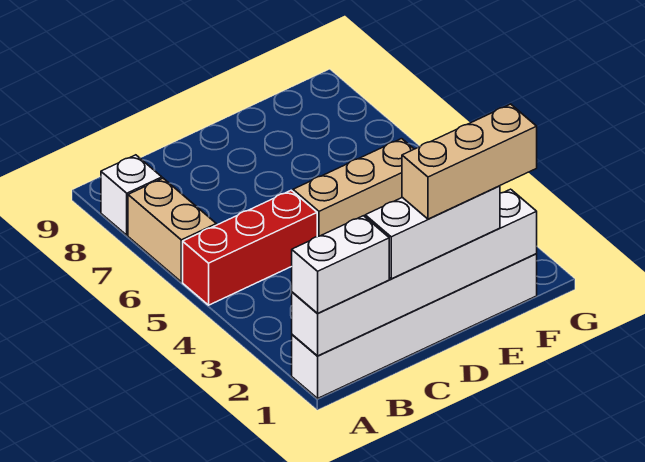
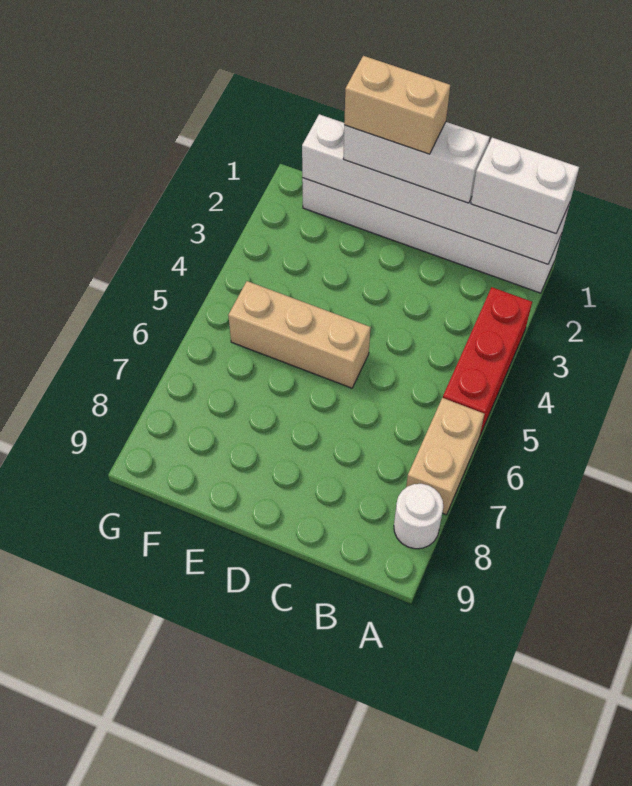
red brick A5:C5 level 1 -> red brick A3:A5 level 1
white brick A8 level 1 -> white round brick A8 level 1
tan brick D1:F1 level 4 -> tan brick D1:E1 level 4

